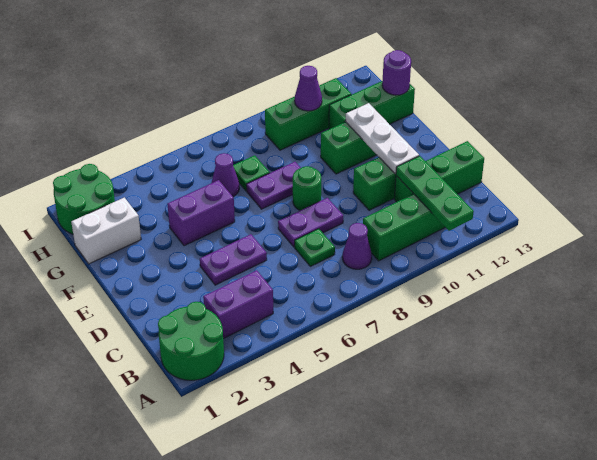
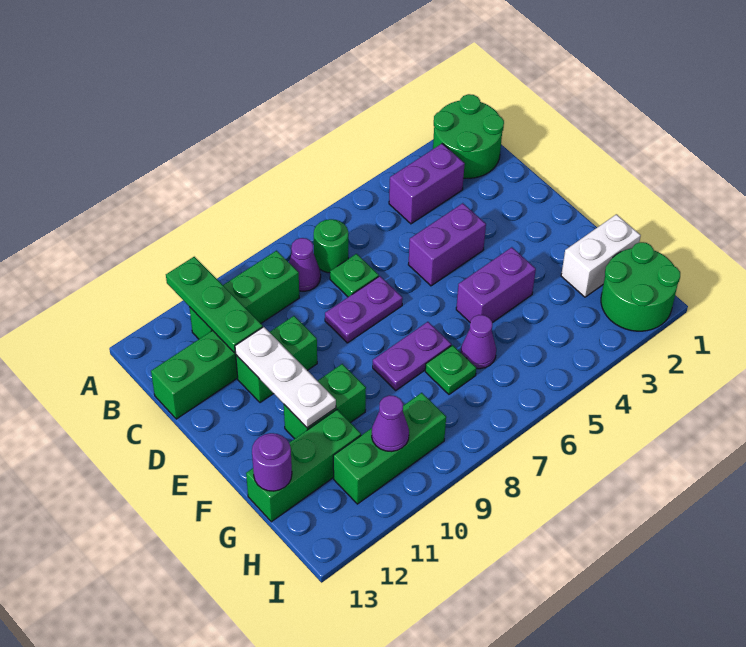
purple plate D4:D5 level 1 -> purple brick D4:D5 level 1
green round brick E8 level 1 -> green round brick B7 level 1

